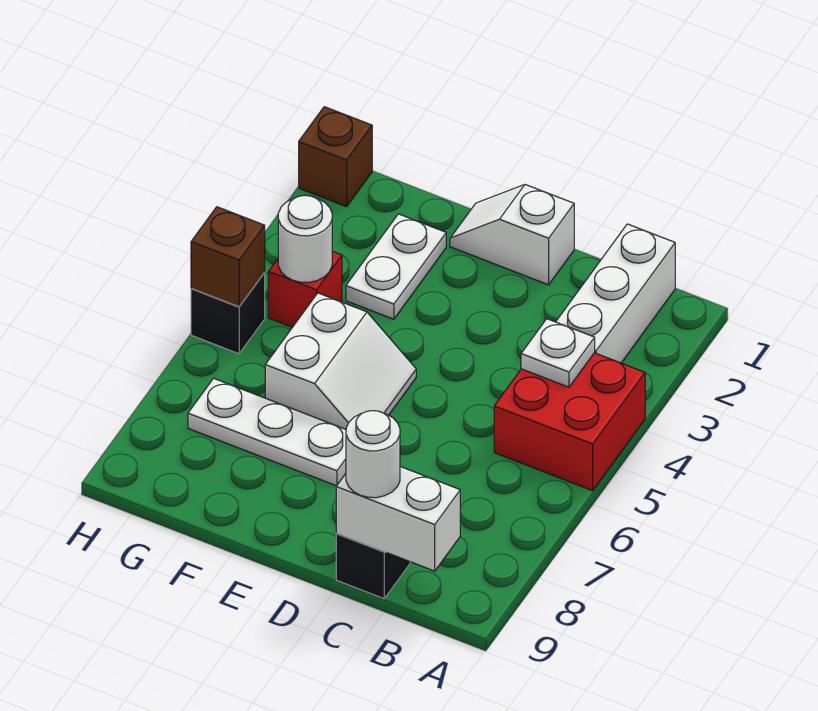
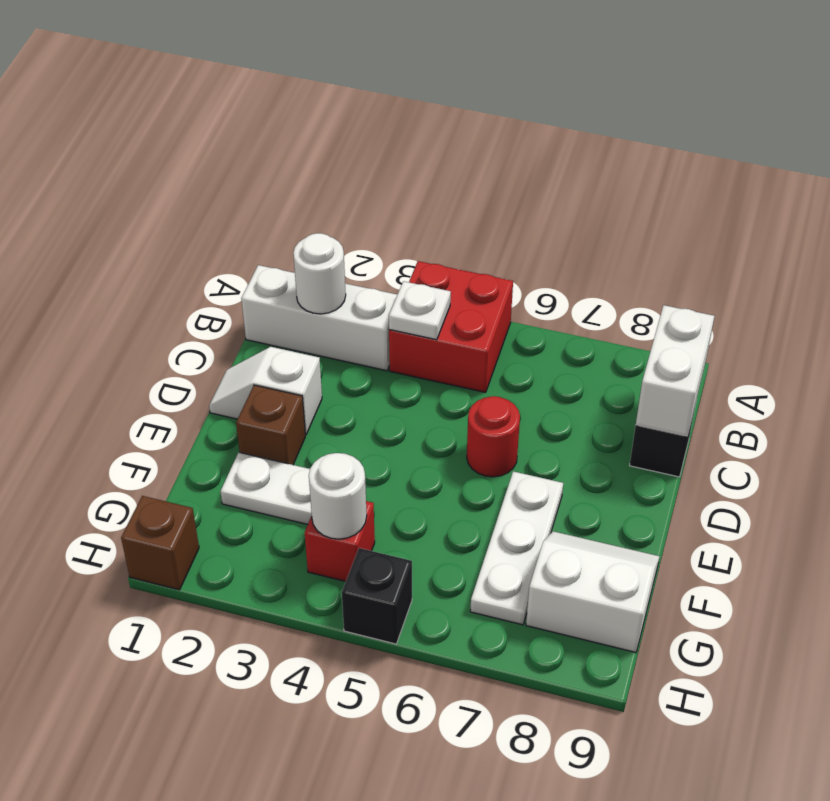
white round brick C9 level 3 -> white round brick B2 level 2
white slope D1:E1 level 1 top D -> white slope D1:D2 level 1 top 2
none -> red round brick D6 level 1
white slope E5:F6 level 1 top F -> white slope F8:G9 level 1 top G
brown brick H5 level 2 -> brown brick E2 level 1

